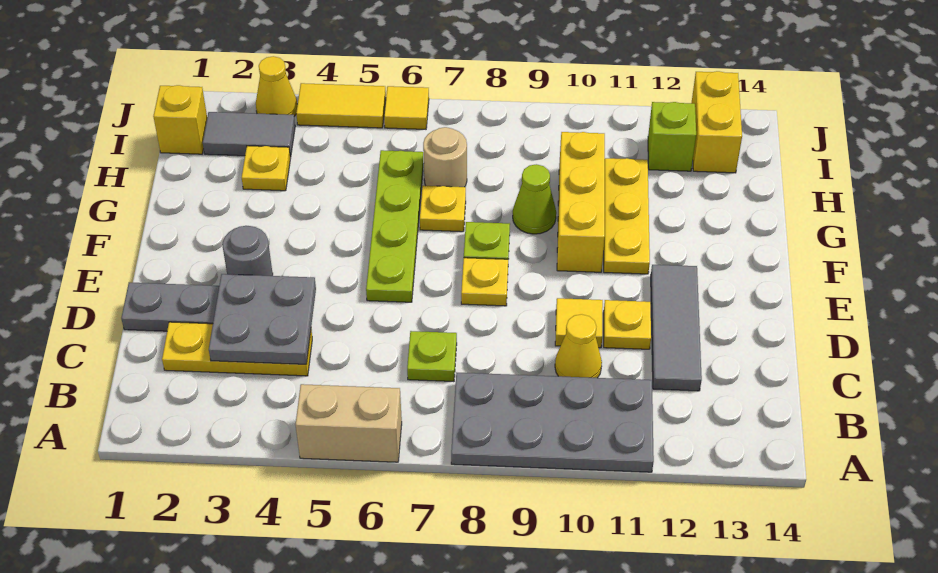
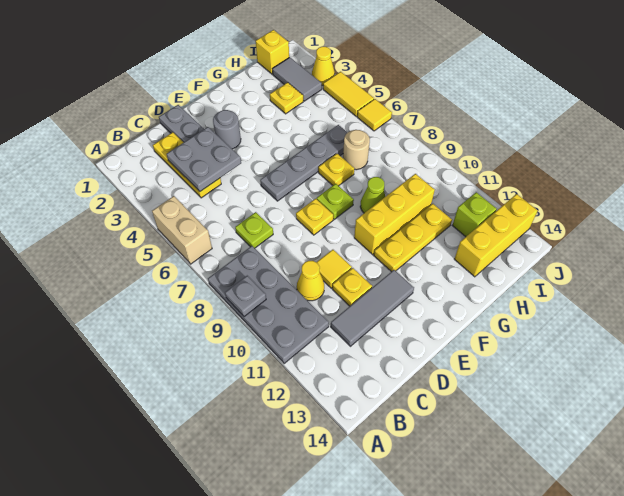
none -> grey plate A9 level 2
lime plate E6:H6 level 1 -> grey plate E6:H6 level 1
yellow brick I13:J13 level 1 -> yellow brick H13:J13 level 1

